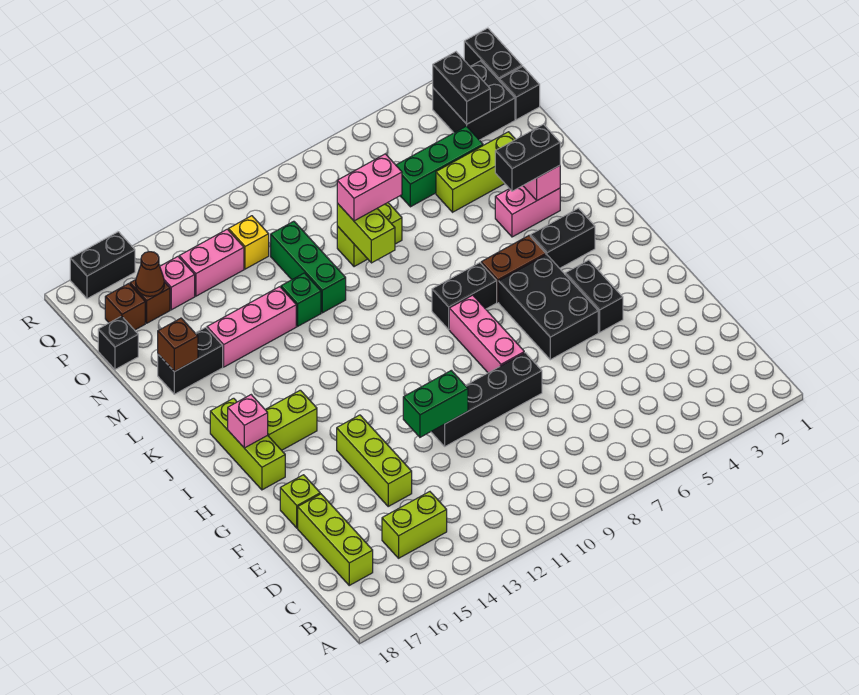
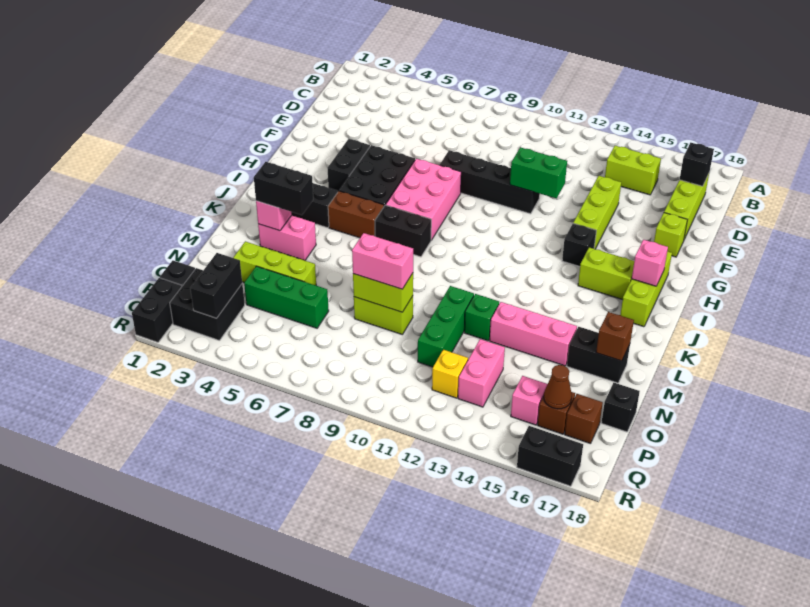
none -> black brick C17 level 2
pink brick G8:I8 level 1 -> pink brick G7:I8 level 1
none -> black brick H14 level 1
lime brick M9:N9 level 2 -> lime brick N8:N9 level 2
pink brick P13:P14 level 1 -> pink brick O13:P13 level 1

